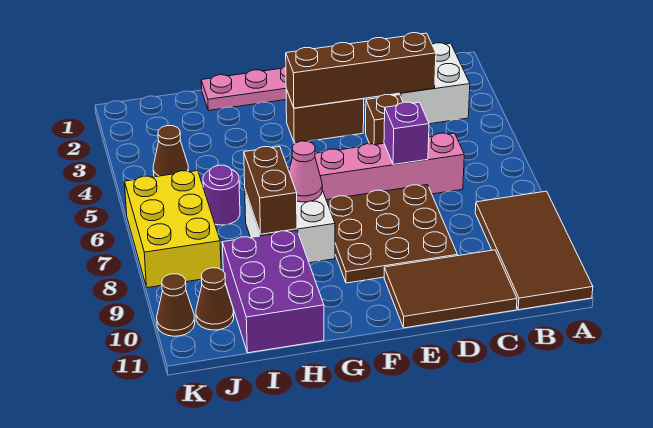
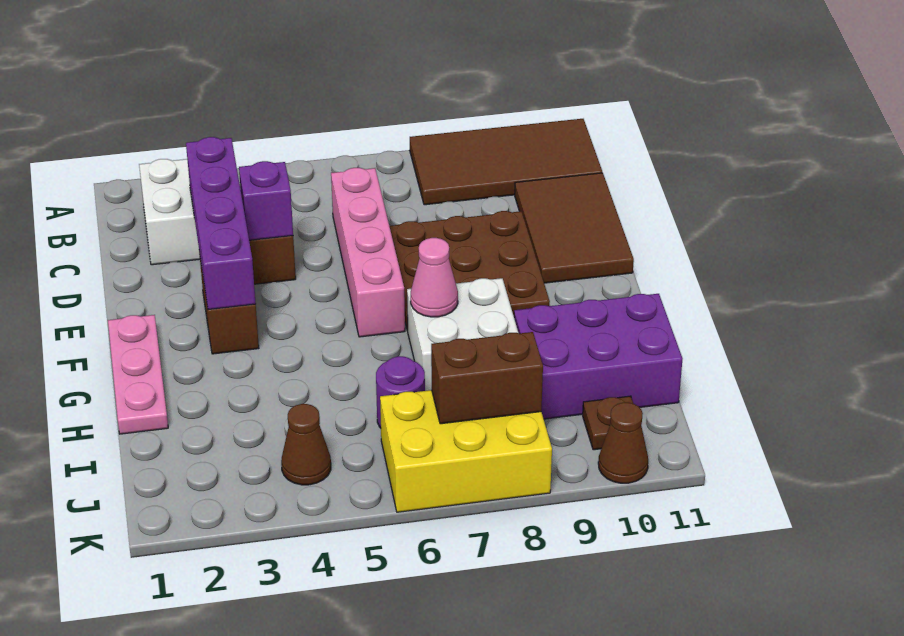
brown brick C3:F3 level 2 -> purple brick C3:F3 level 2
purple brick D6 level 2 -> purple brick D4 level 2
brown brick H7:H8 level 2 -> brown brick J7:J8 level 2
brown cone J10 level 1 -> brown plate J10 level 1

